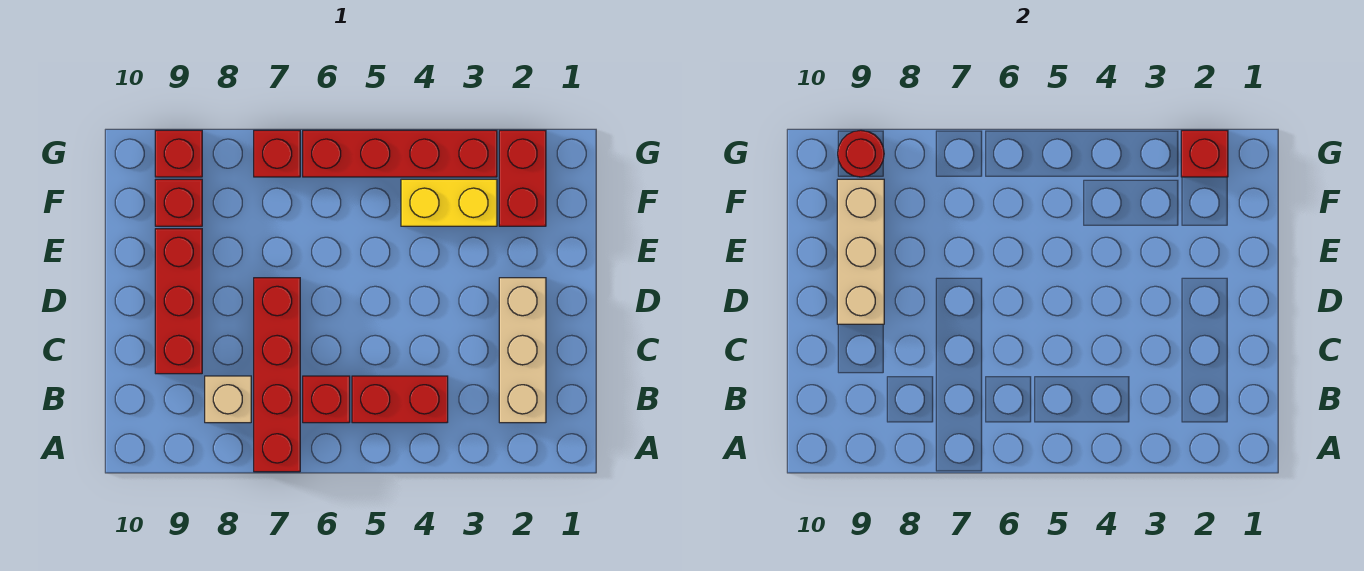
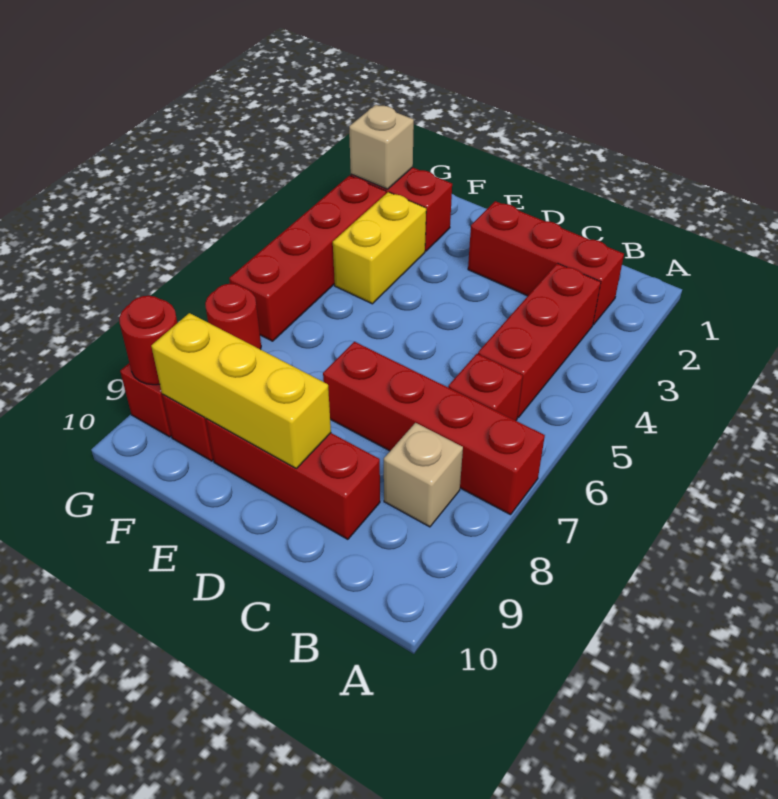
tan brick B2:D2 level 1 -> red brick B2:D2 level 1
red brick B4:B5 level 1 -> red brick B3:B5 level 1
tan brick D9:F9 level 2 -> yellow brick D9:F9 level 2
red brick G2 level 2 -> tan brick G2 level 2
red brick G7 level 1 -> red round brick G7 level 1

